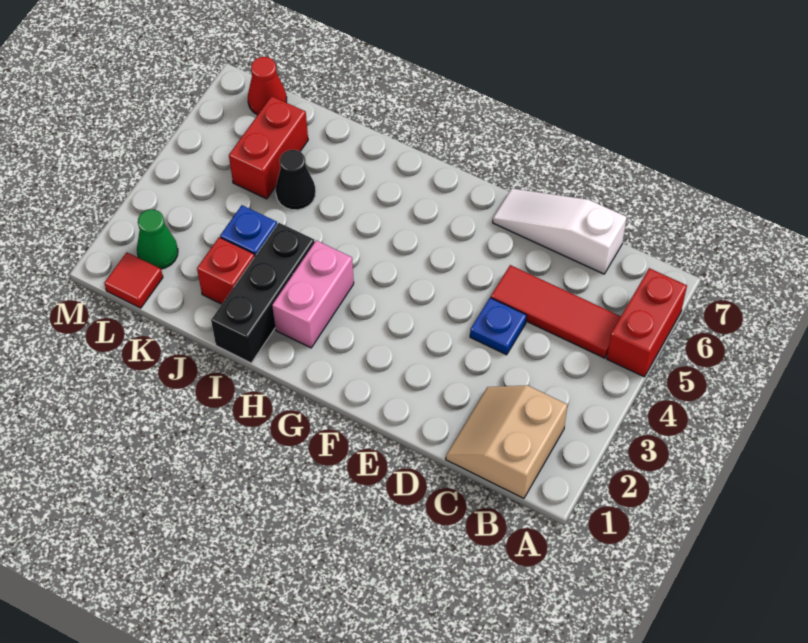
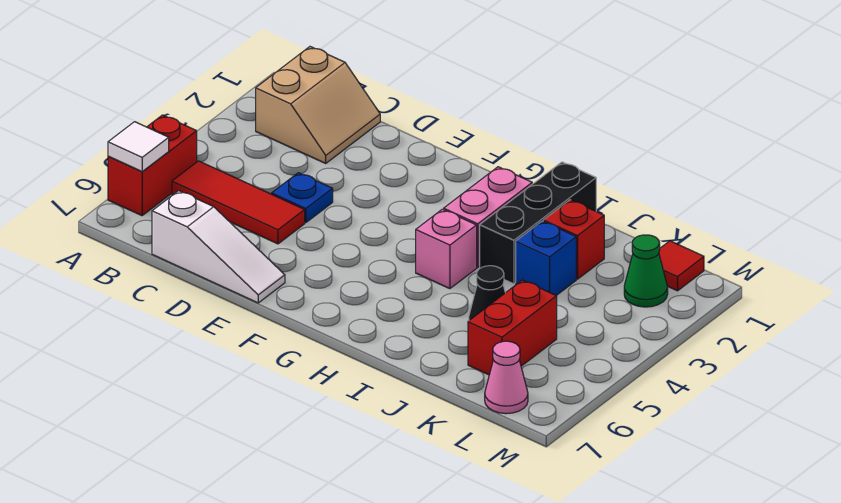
none -> white tile A6 level 2
none -> pink brick H4 level 1
red cone L7 level 1 -> pink cone L7 level 1

